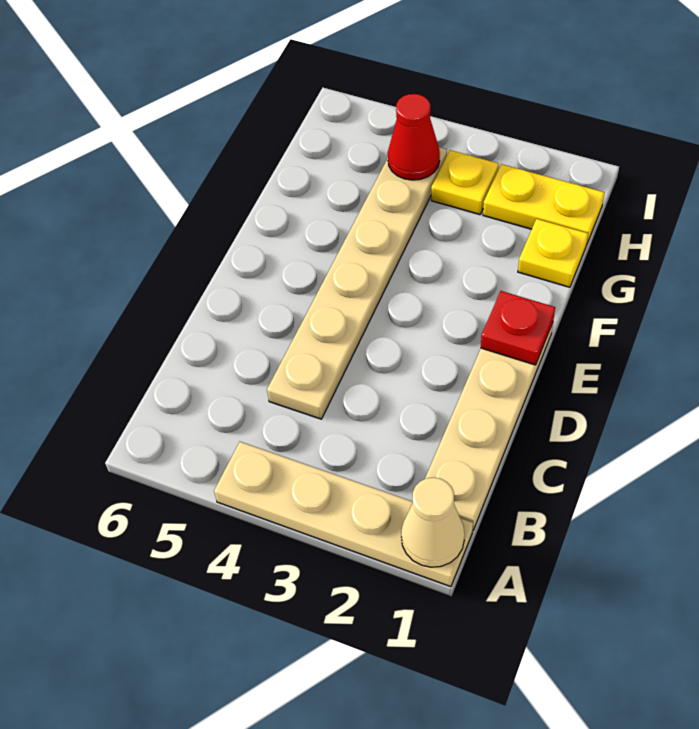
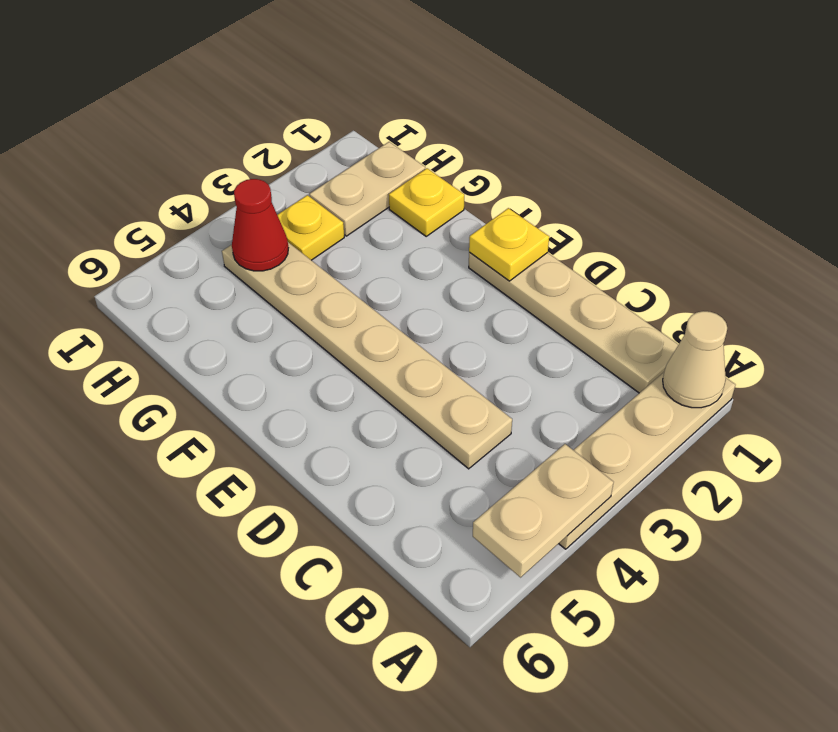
none -> tan plate A4:A5 level 2
red plate E1 level 2 -> yellow plate E1 level 2
yellow plate H1:H2 level 1 -> tan plate H1:H2 level 1

